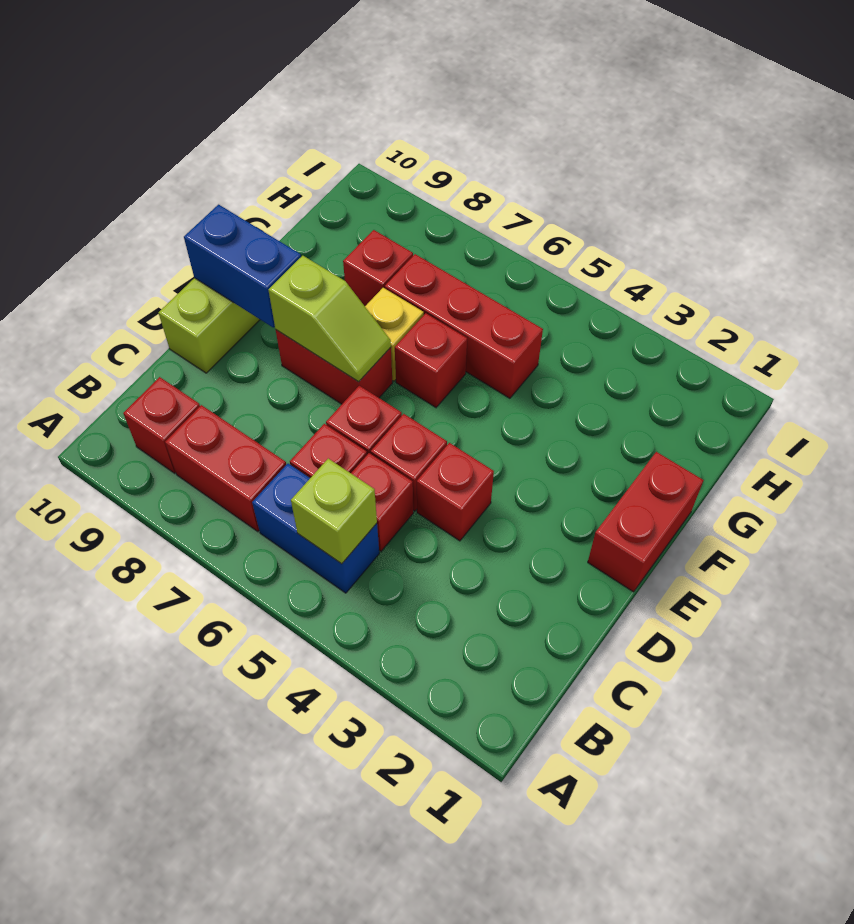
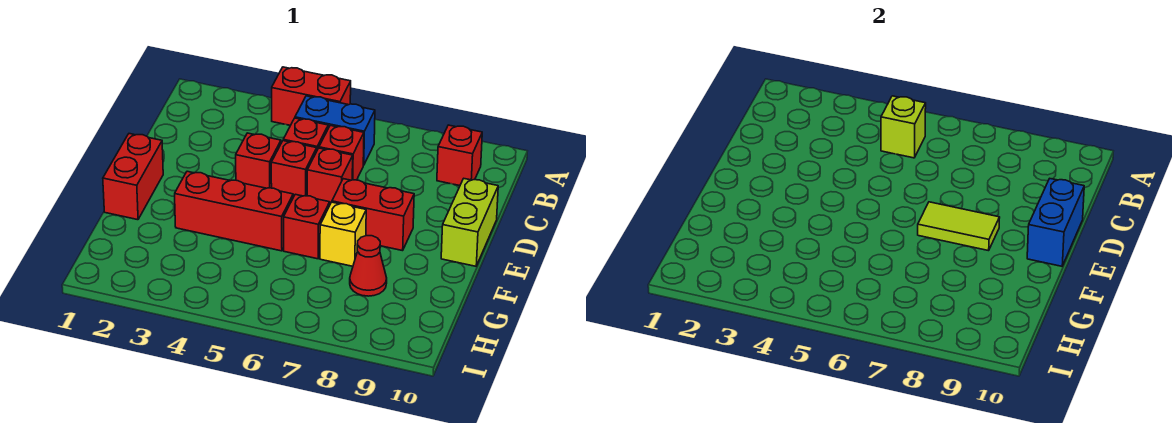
red brick B7:B8 level 1 -> red brick A4:A5 level 1
lime slope E7:E8 level 2 top 8 -> lime tile E7:E8 level 2
blue brick E9:E10 level 2 -> blue brick D10:E10 level 2
red brick G5:G7 level 1 -> red brick F3:F5 level 1
red brick G8 level 1 -> red cone G8 level 1

